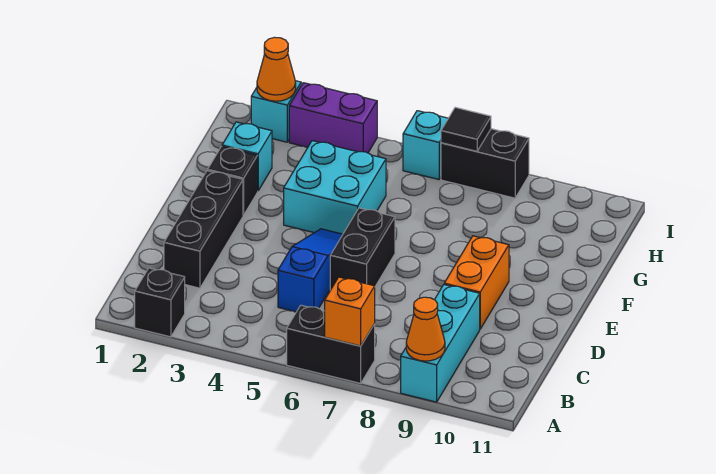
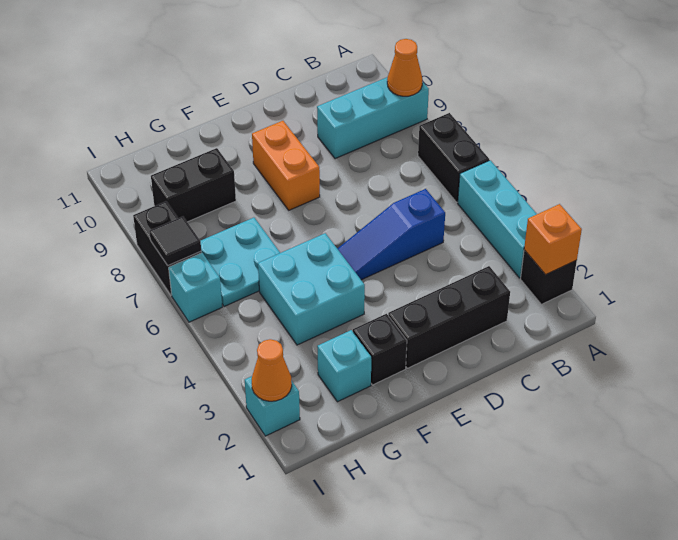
none -> cyan brick A3:A5 level 1
orange brick A7 level 2 -> orange brick A2 level 2
black brick D6:E6 level 1 -> black brick G9:H9 level 1
orange brick D9:E9 level 1 -> orange brick E8:E9 level 1
none -> cyan plate G6:H7 level 1
purple brick I3:I4 level 1 -> none

